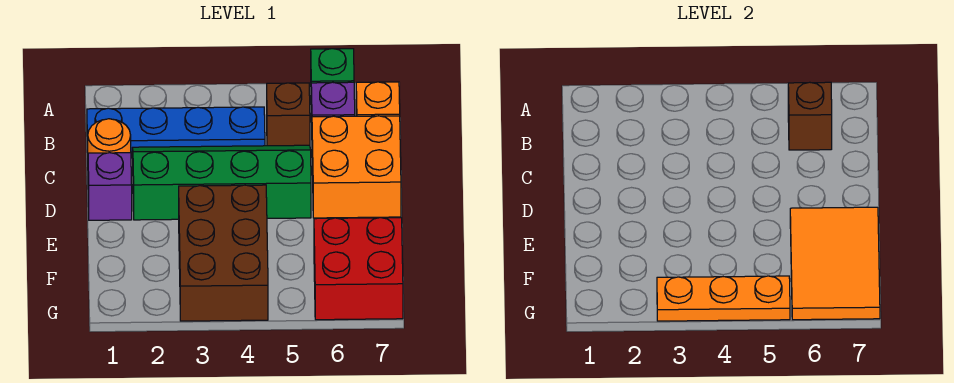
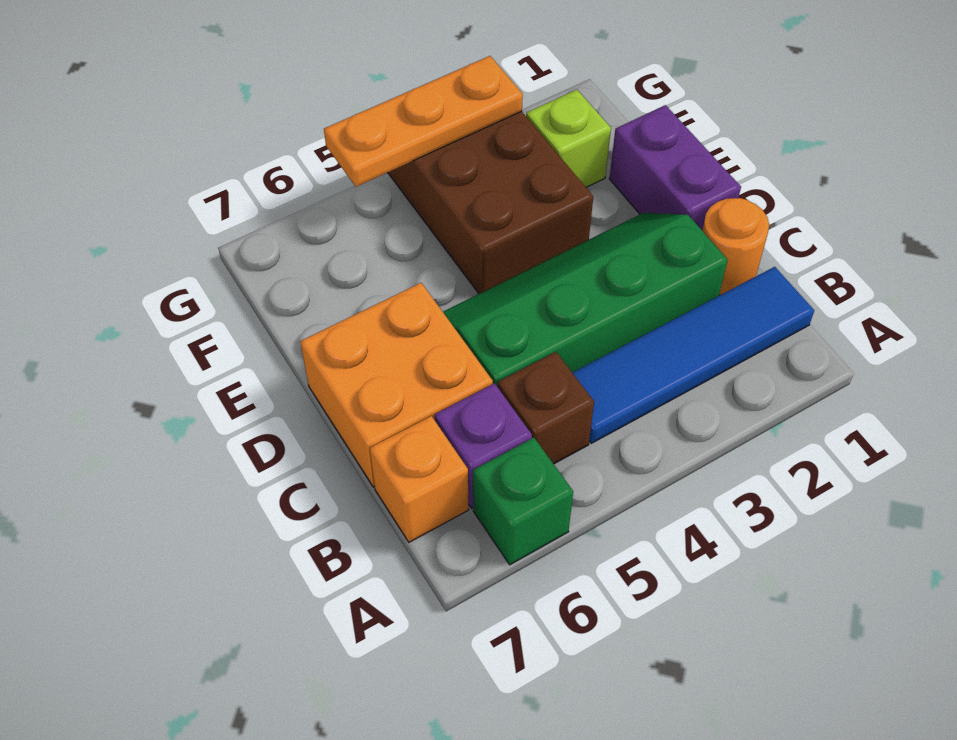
blue plate B1:B4 level 1 -> blue tile B1:B4 level 1
brown brick B6 level 2 -> none
green slope C2:D5 level 1 top D -> green slope C2:D5 level 1 top C
purple brick D1 level 1 -> purple brick D1:E1 level 1
orange tile E6:G7 level 2 -> none
none -> lime brick F2 level 1
red brick F6:G7 level 1 -> none

